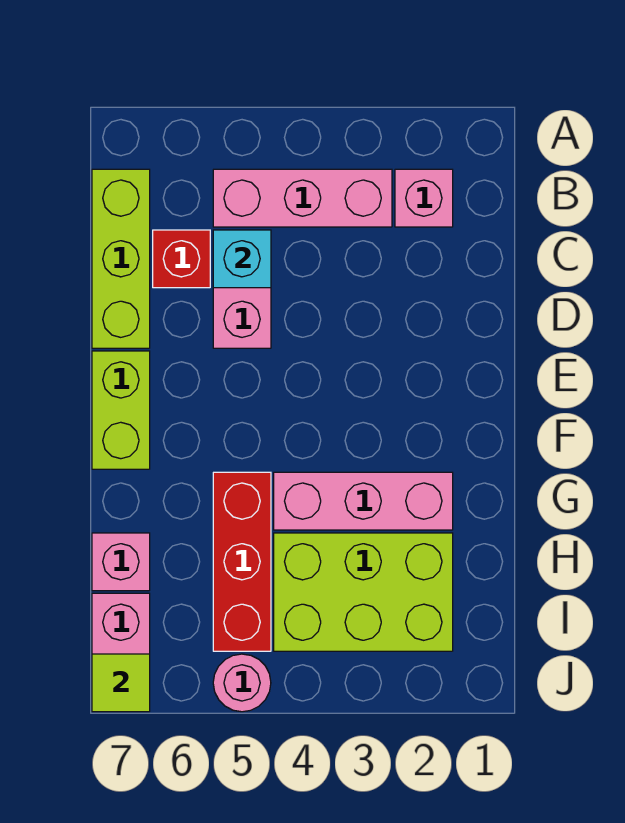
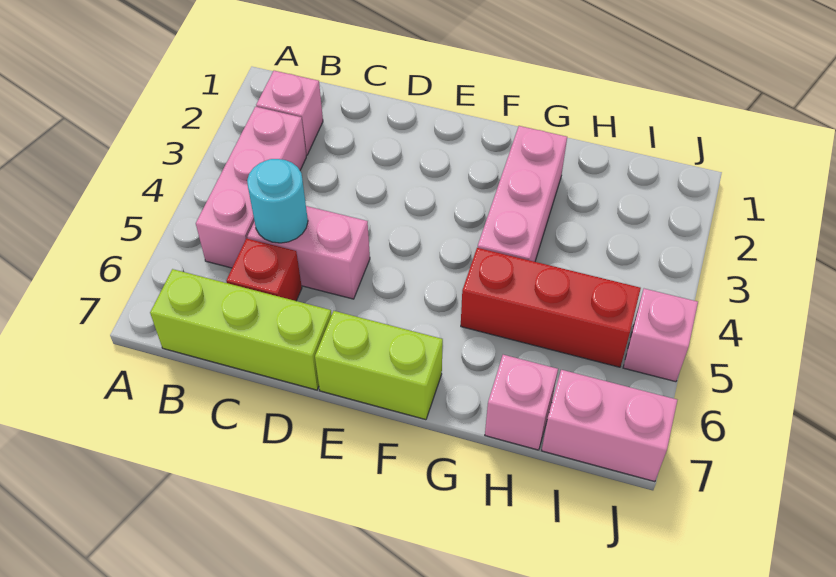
cyan brick C5 level 2 -> cyan round brick C5 level 2
lime brick H2:I4 level 1 -> none
pink round brick J5 level 1 -> pink brick J5 level 1
lime tile J7 level 2 -> none

